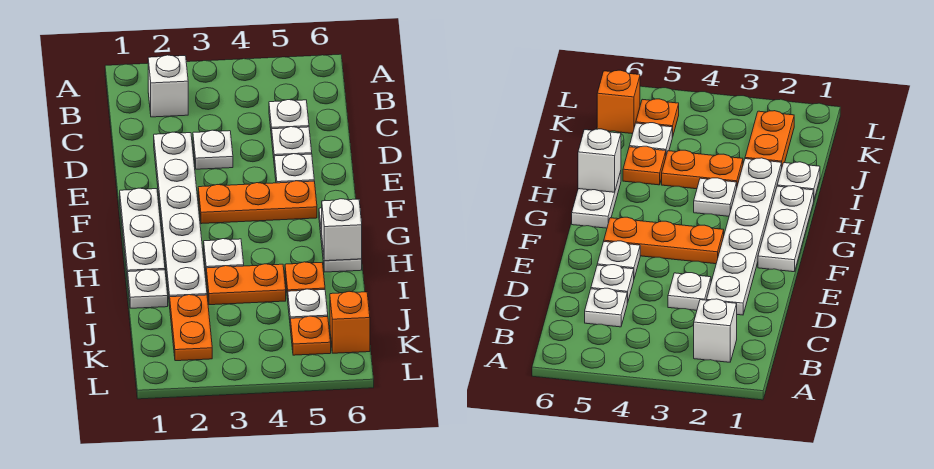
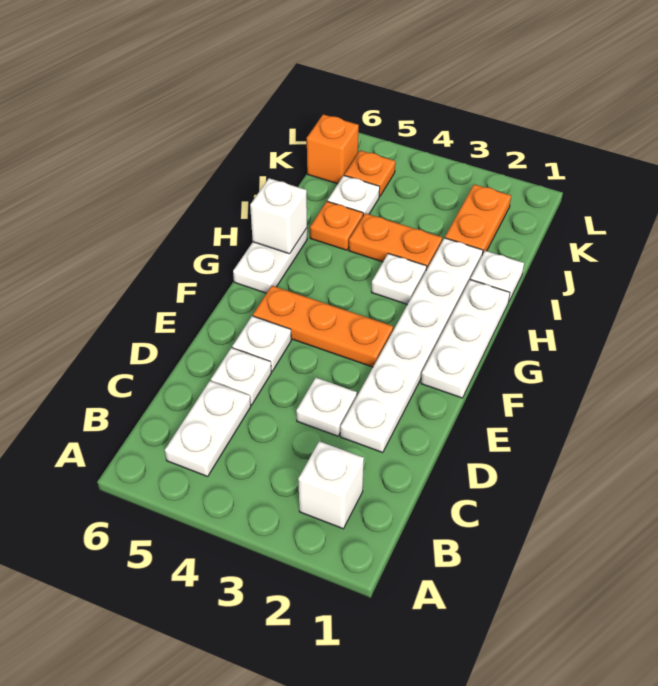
white plate C5 level 1 -> white plate B5:C5 level 1

